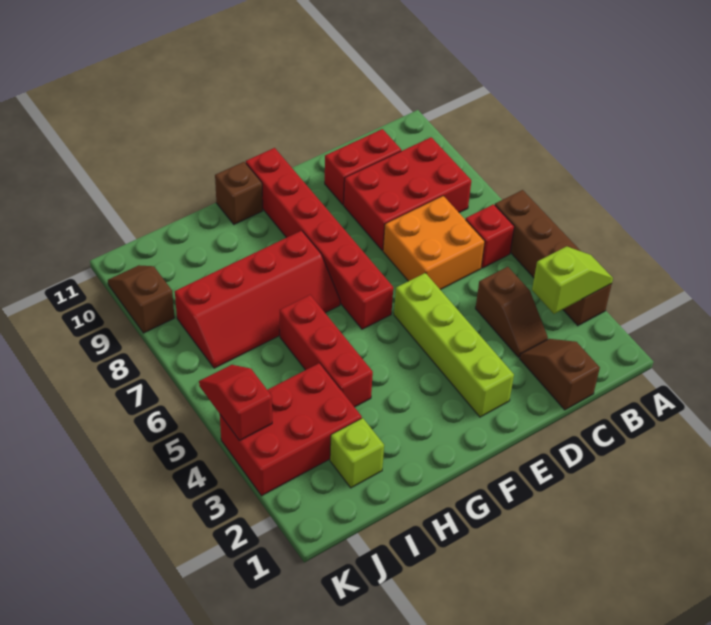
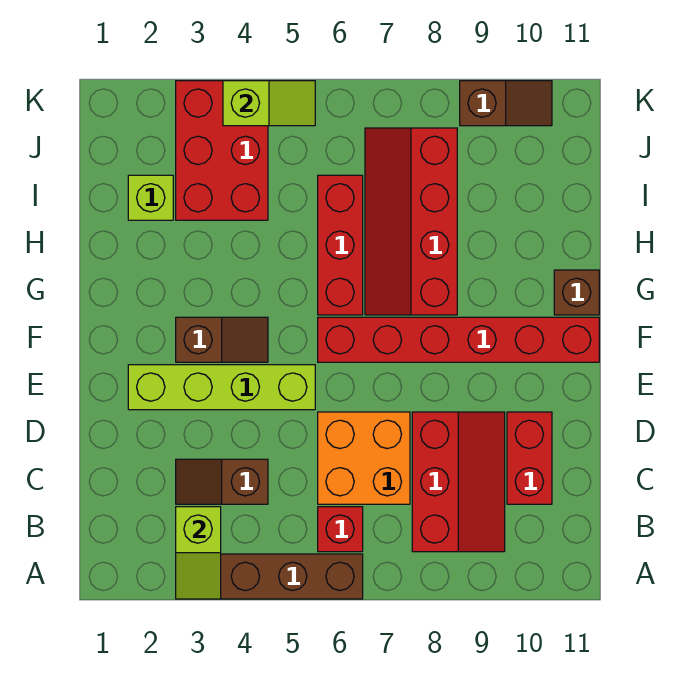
red brick B8:D9 level 1 -> red slope B8:D9 level 1 top 8
brown slope C1:C2 level 1 top 1 -> brown slope F3:F4 level 1 top 3
red brick H4:H6 level 1 -> red brick G6:I6 level 1
red slope K4:K5 level 2 top 4 -> lime slope K4:K5 level 2 top 4

